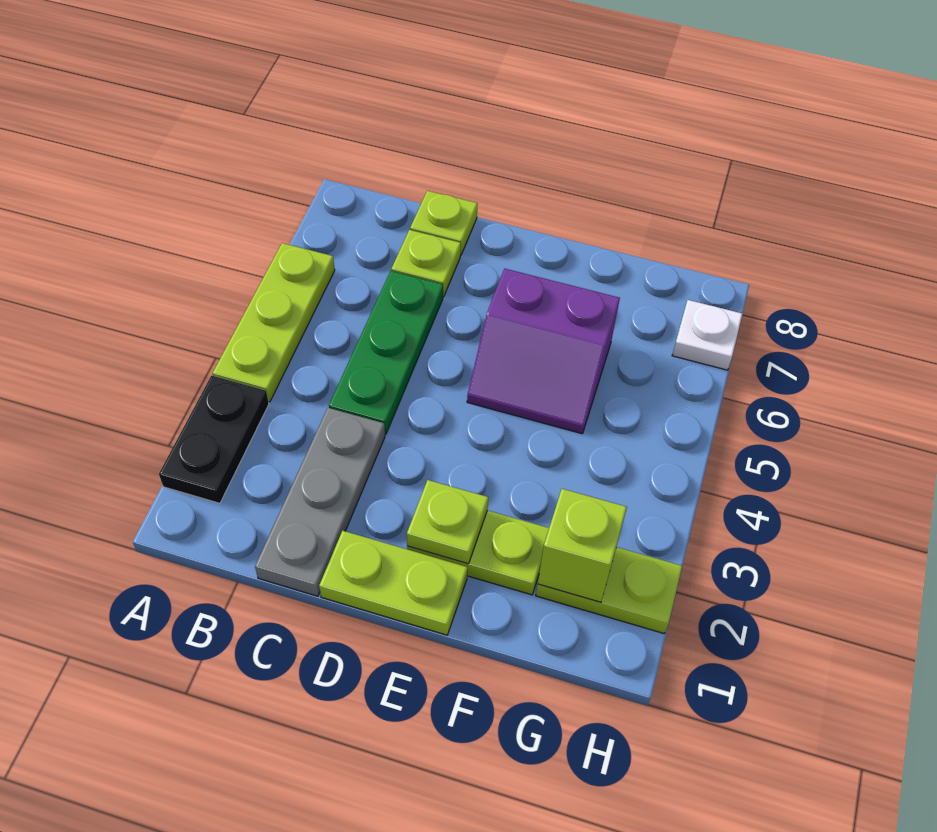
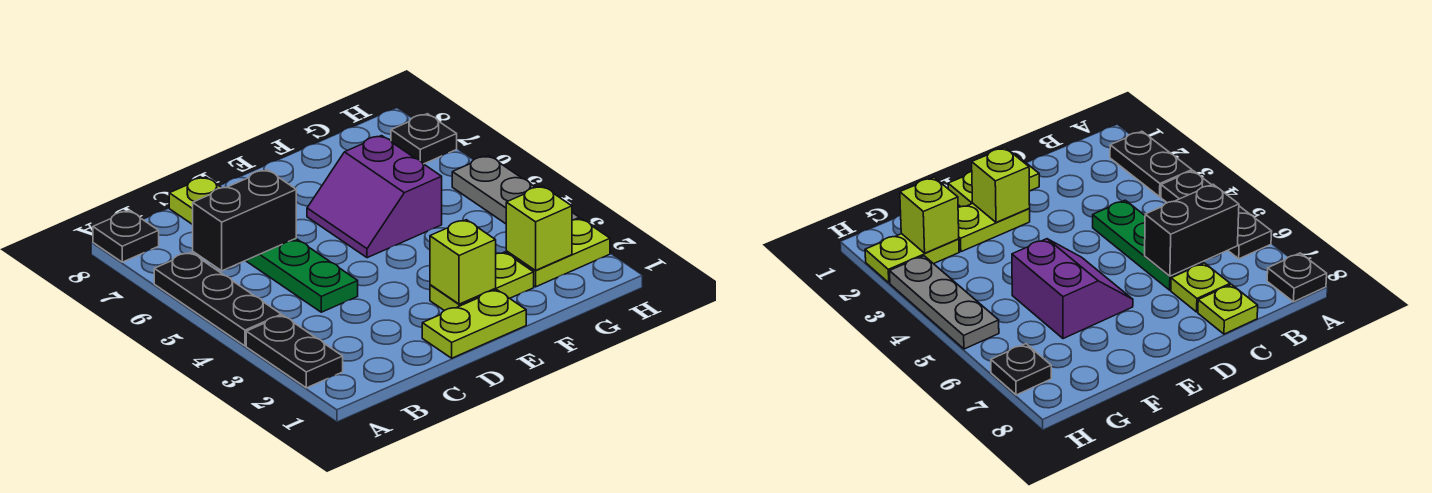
lime plate A4:A6 level 1 -> black plate A4:A6 level 1
none -> black plate A8 level 1
none -> black brick B6:C6 level 2
grey plate C1:C3 level 1 -> grey plate H3:H5 level 1
lime plate E2 level 2 -> lime brick E2 level 2
purple slope E5:F6 level 1 top 6 -> purple slope E5:F6 level 1 top F
white plate H7 level 1 -> black plate H7 level 1

